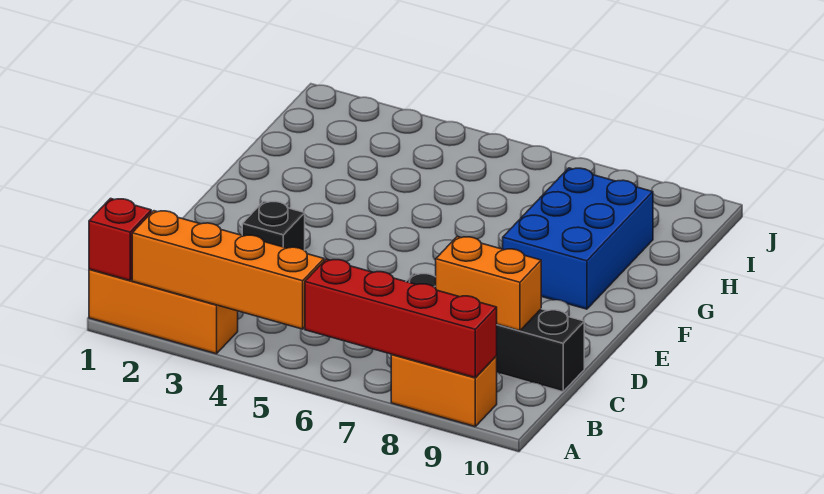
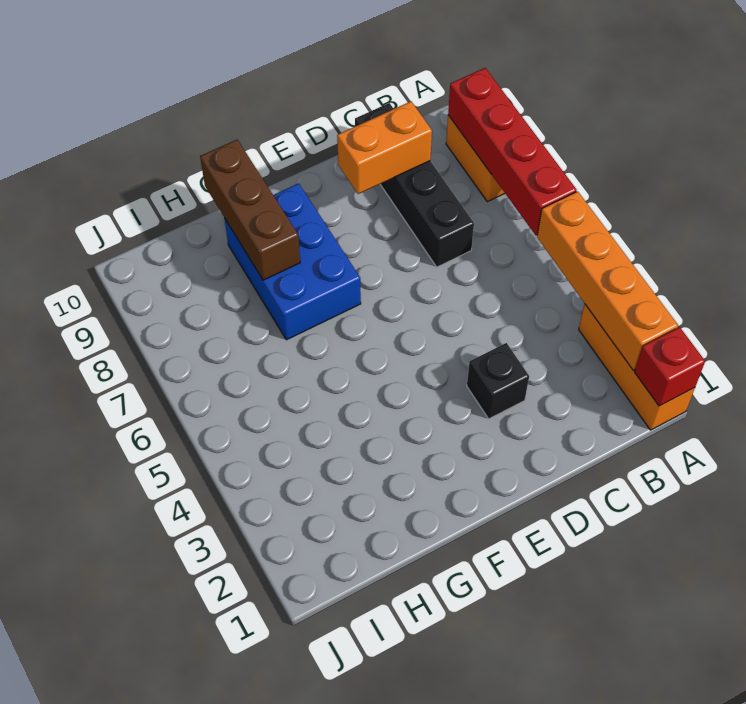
orange brick C8:C9 level 2 -> orange brick C9:D9 level 2
blue brick F8:H9 level 1 -> blue brick F7:G9 level 1
none -> brown brick G8:G10 level 2

